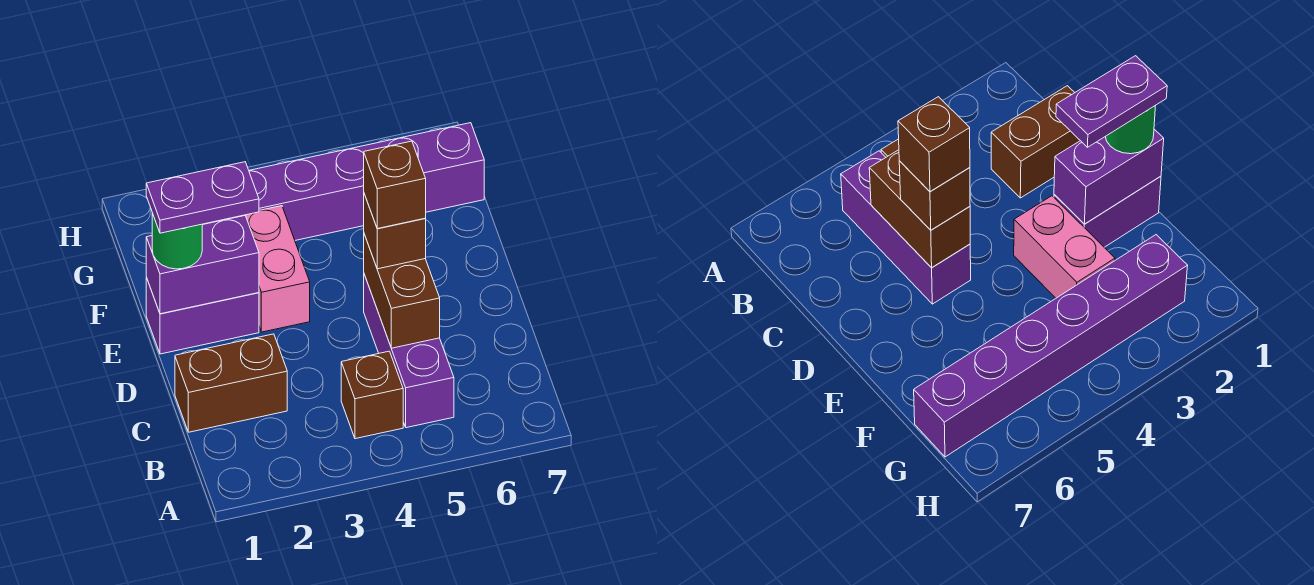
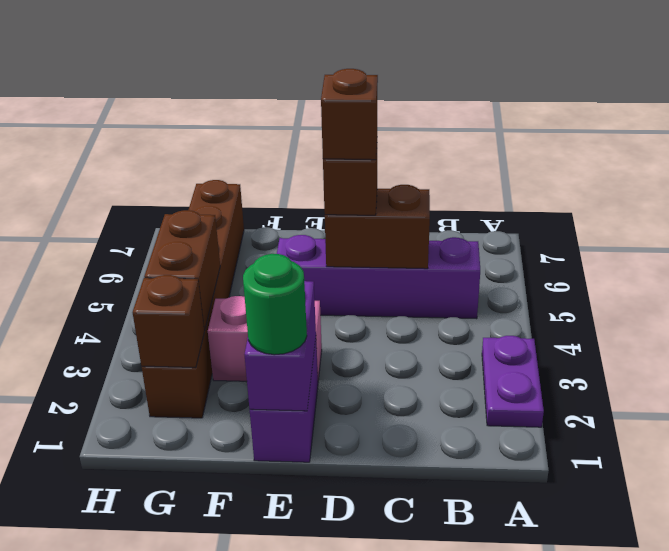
brown brick B4 level 1 -> brown brick G2 level 2
purple brick B5:D5 level 1 -> purple brick B5:E5 level 1
brown brick C1:C2 level 1 -> brown brick G3:G4 level 2
purple plate E1:E2 level 4 -> purple plate A2:A3 level 1
purple brick G2:G7 level 1 -> brown brick G2:G7 level 1

